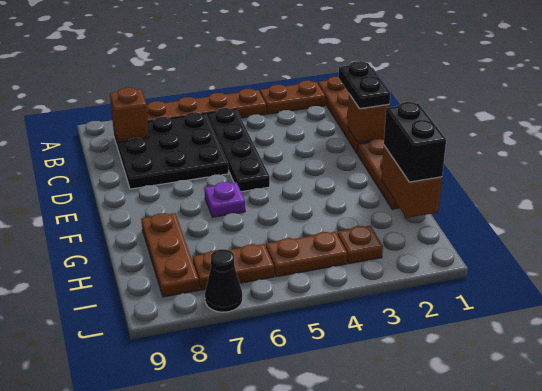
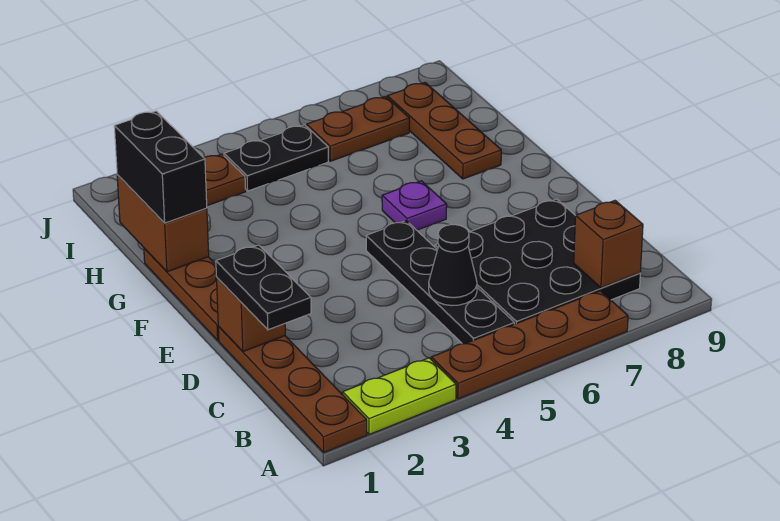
brown plate A2:A3 level 1 -> lime plate A2:A3 level 1
brown plate I4:I5 level 1 -> black plate I4:I5 level 1
black cone J7 level 1 -> black cone C5 level 2

